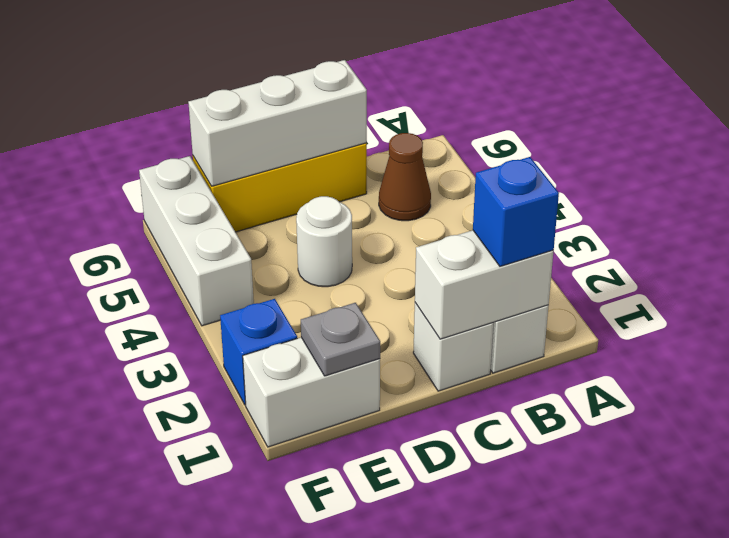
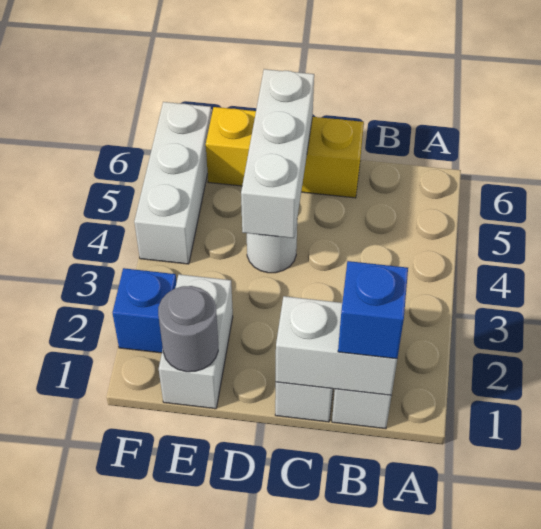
brown cone B5 level 1 -> none
white brick C6:E6 level 2 -> white brick D4:D6 level 2
white brick E1:F1 level 1 -> white brick E1:E2 level 1
grey plate E1 level 2 -> grey round brick E1 level 2

